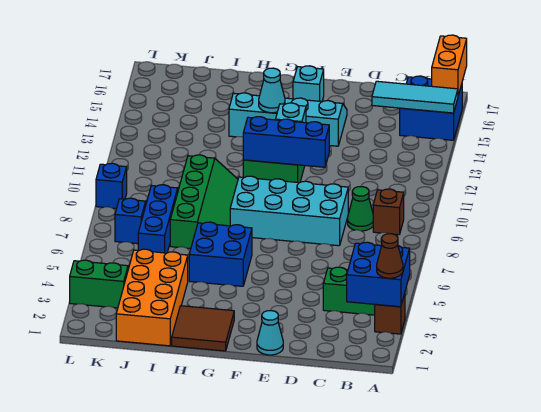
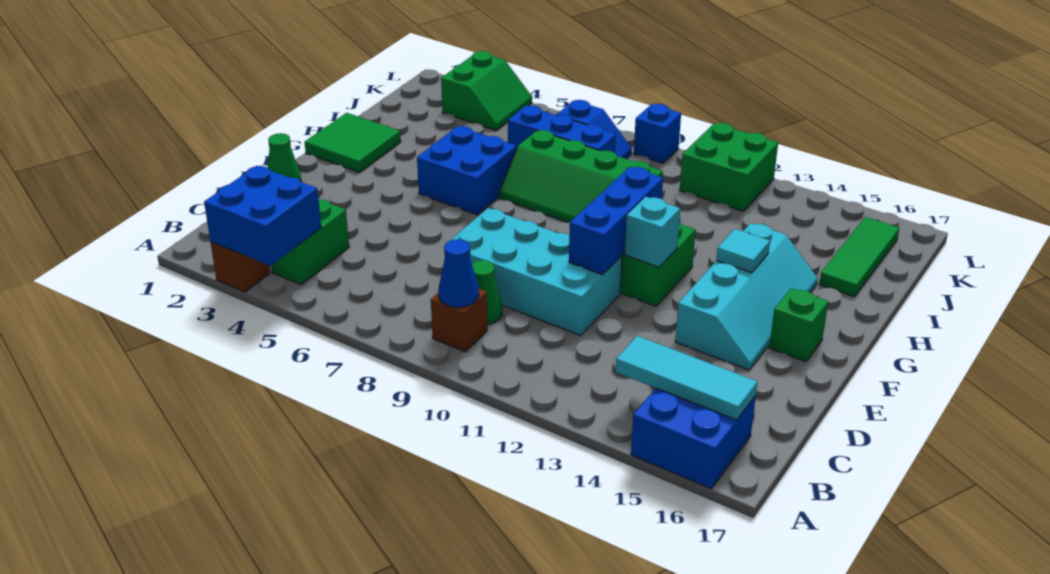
brown cone A3 level 3 -> none
cyan tile A15:C15 level 2 -> cyan tile B14:B16 level 2
orange brick A16:A17 level 2 -> none
none -> blue cone B9 level 2
cyan brick D8:G9 level 1 -> cyan brick D8:E11 level 1
cyan cone E1 level 1 -> green cone E1 level 1
cyan brick F16 level 1 -> green brick F16 level 1
brown tile G1:H2 level 1 -> green tile G1:H2 level 1
cyan cone G14 level 2 -> cyan tile G14 level 2
orange brick I1:J4 level 1 -> none
none -> green tile I16:K16 level 1
none -> green brick K11:L12 level 1

